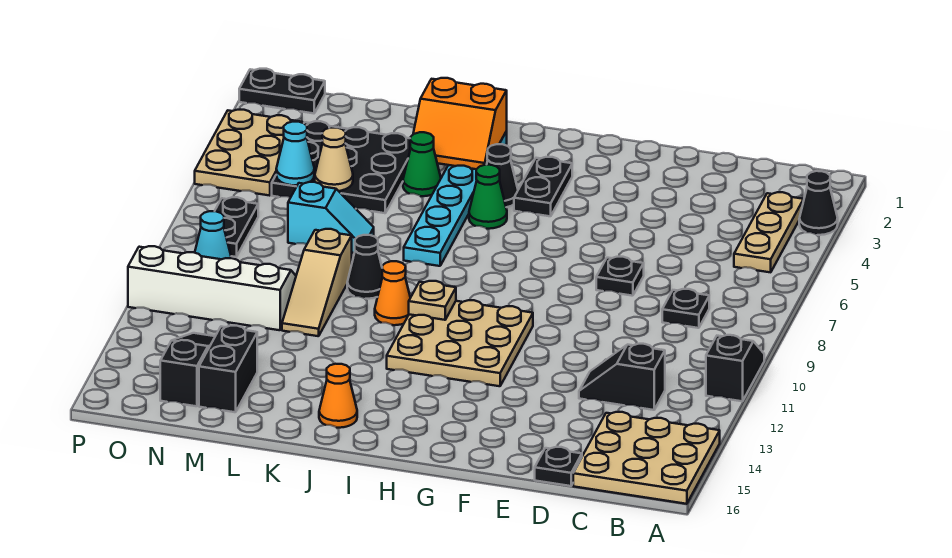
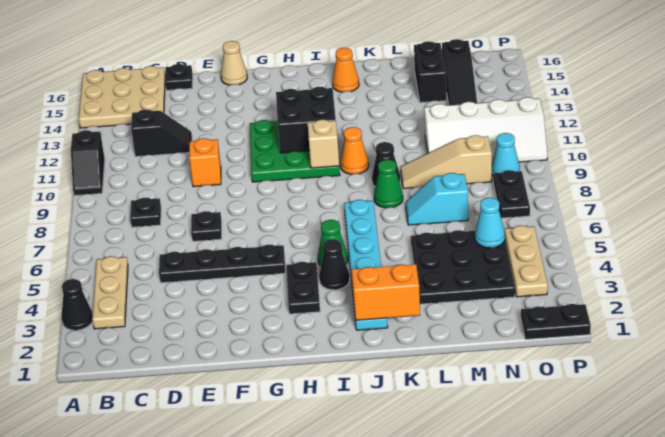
none -> black plate D5:G5 level 1
none -> orange brick E10 level 1
tan plate G10:I12 level 1 -> green plate G10:I12 level 1
none -> black brick H11:I12 level 2
tan plate I10 level 2 -> tan brick I10 level 2
green cone K4 level 1 -> green cone K8 level 1
tan slope L9:L11 level 1 top 9 -> tan slope L9:N9 level 1 top N
tan cone M5 level 2 -> tan cone F16 level 1
tan plate O3:P5 level 1 -> tan plate O3:O5 level 1

